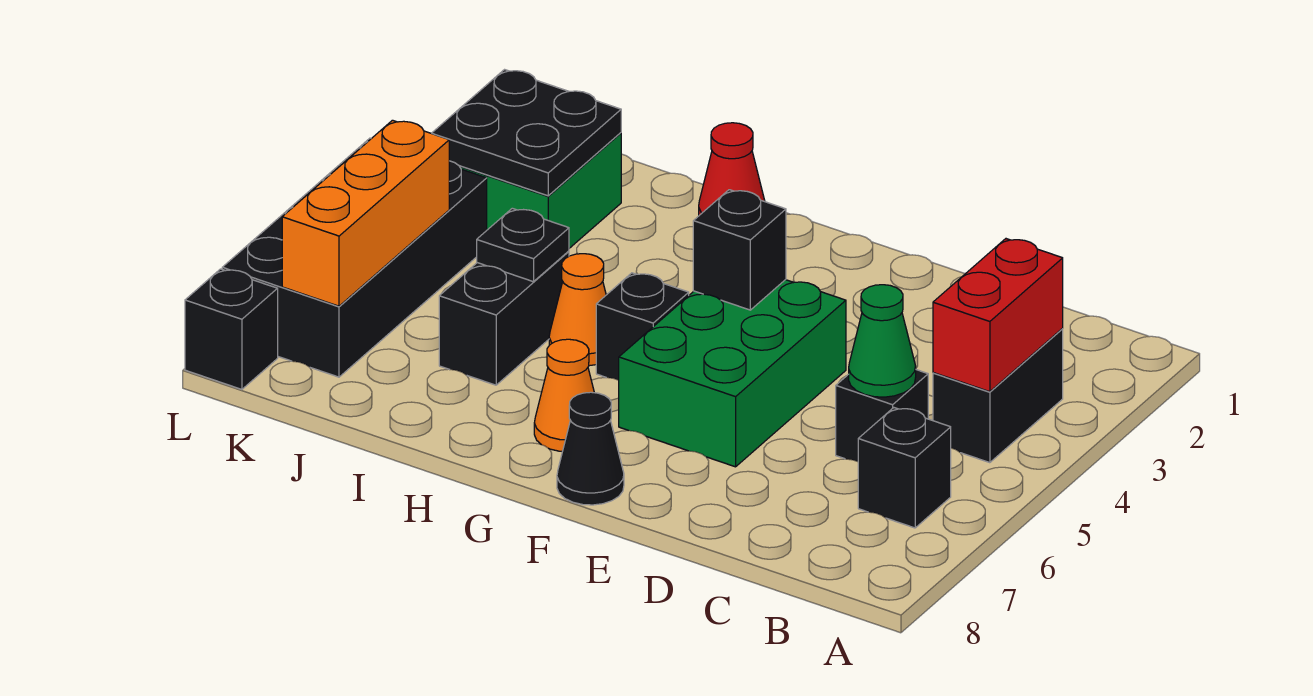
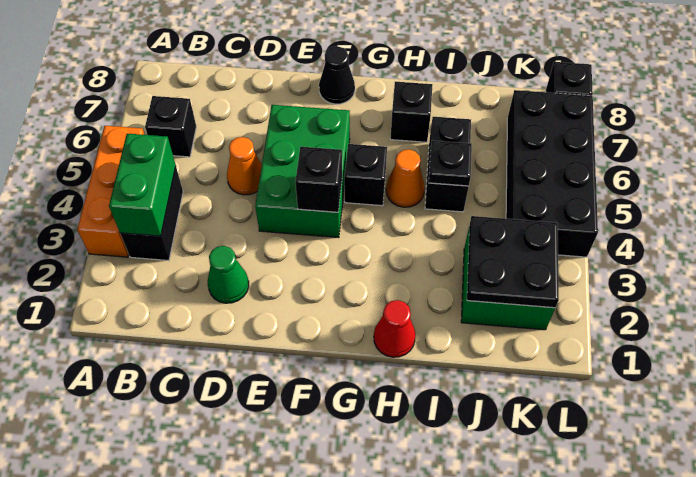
red brick B3:B4 level 2 -> green brick B3:B4 level 2
black brick C5 level 1 -> black brick H7 level 1
green cone C5 level 2 -> green cone D2 level 1
orange cone G7 level 1 -> orange cone D5 level 1
orange brick K5:K7 level 2 -> orange brick A3:A5 level 1

